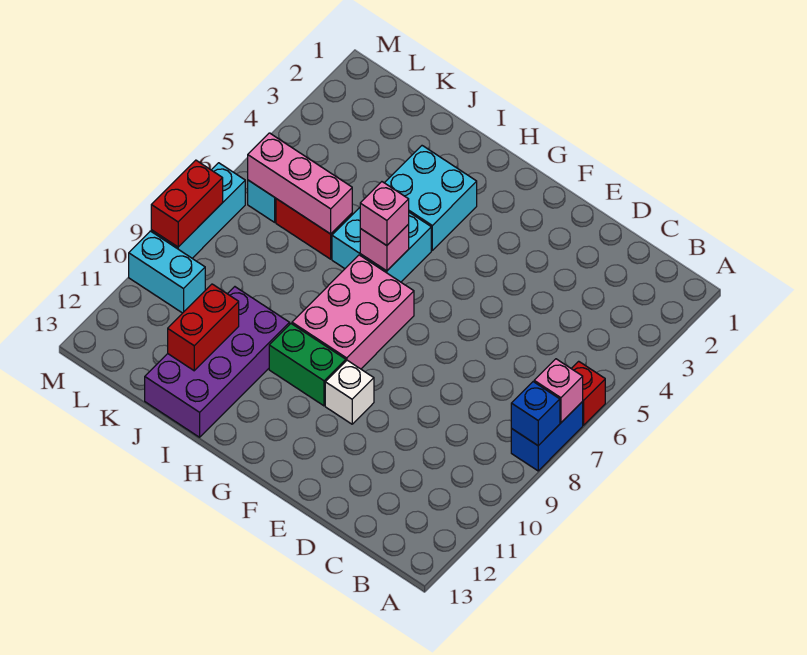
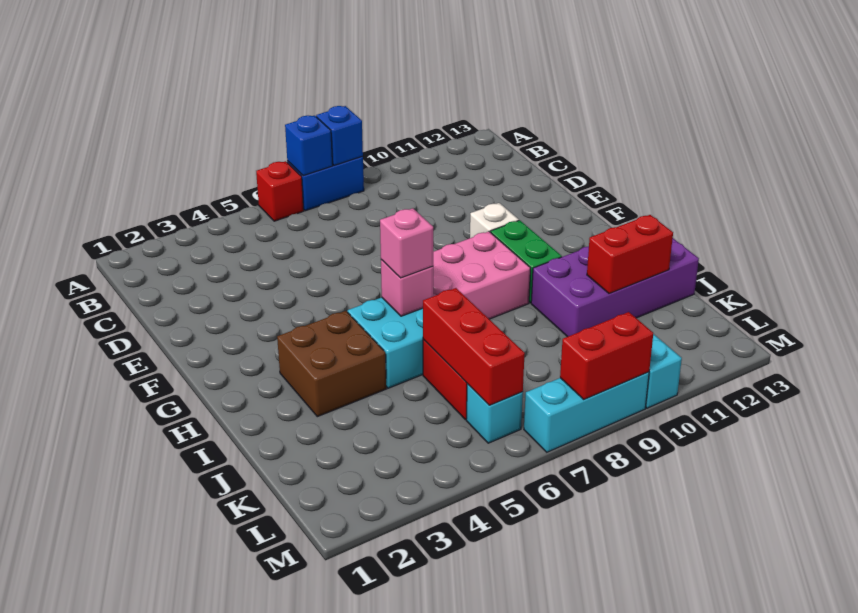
pink brick A7 level 2 -> blue brick A7 level 2
cyan brick H3:I4 level 1 -> brown brick H3:I4 level 1
pink brick J6:L6 level 2 -> red brick J6:L6 level 2

